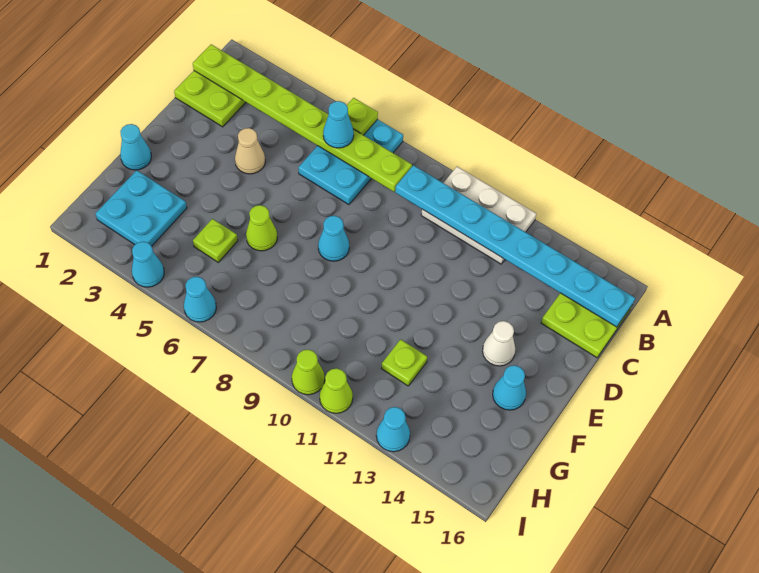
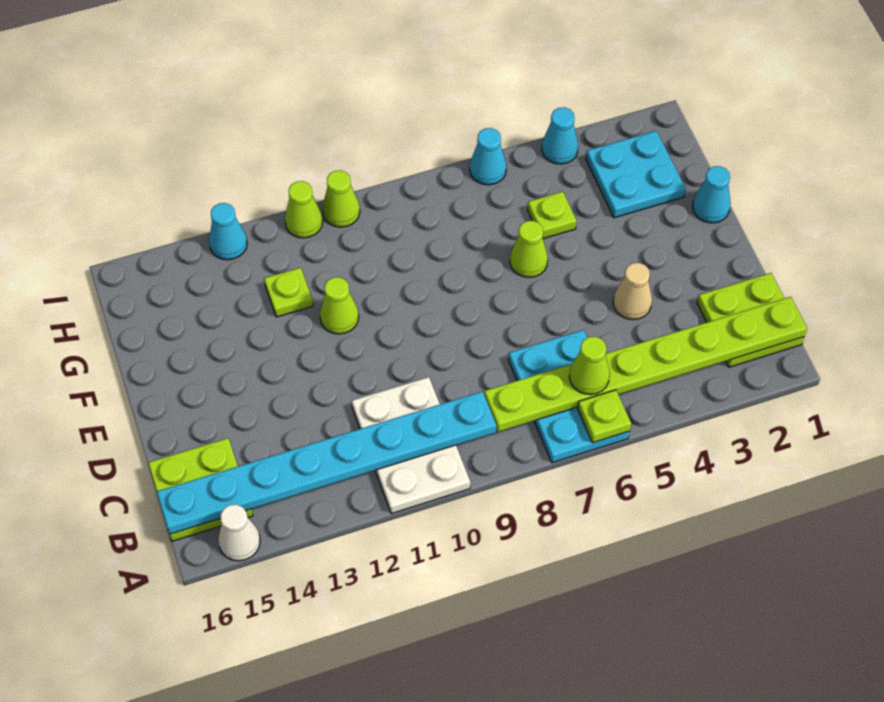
white plate A10:B12 level 1 -> white plate A10:C11 level 1
cyan cone B6 level 3 -> lime cone B6 level 3
cyan cone E8 level 1 -> none
white cone E14 level 1 -> white cone A15 level 1
none -> lime cone F11 level 1
cyan cone F15 level 1 -> none

